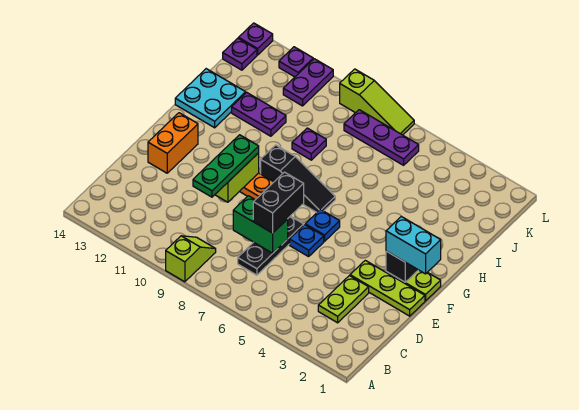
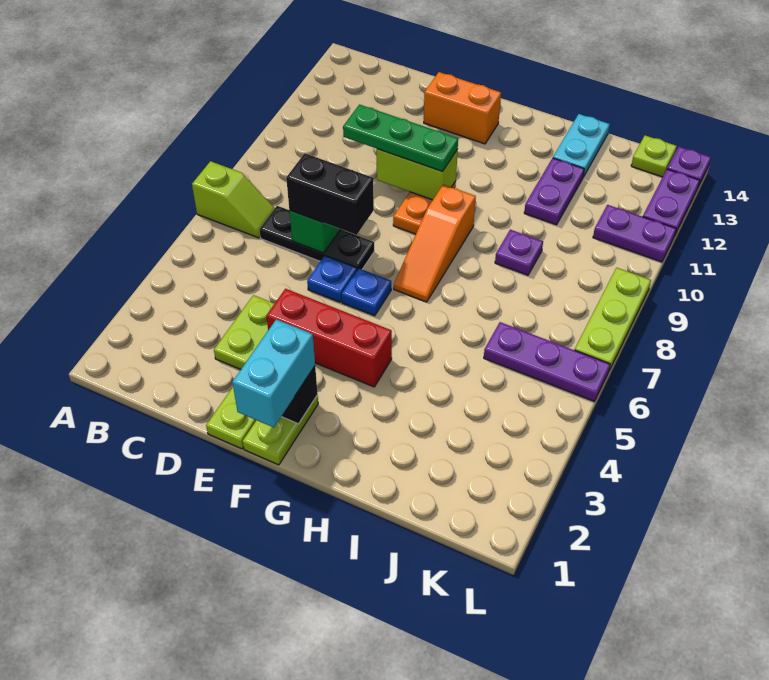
lime slope A9:B9 level 1 top A -> lime slope A7:B7 level 1 top A
lime plate C3:D3 level 1 -> lime plate D3:D4 level 1
none -> red brick E4:G4 level 1
black slope G7:G9 level 1 top 9 -> orange slope G7:G9 level 1 top 9
cyan plate H13:I14 level 1 -> cyan plate I13:I14 level 1
purple plate K6:K8 level 1 -> purple plate J6:L6 level 1
purple plate K14 level 1 -> lime plate K14 level 1
lime slope L7:L9 level 1 top 9 -> lime plate L7:L9 level 1
purple plate L12 level 1 -> purple plate L12:L13 level 1

